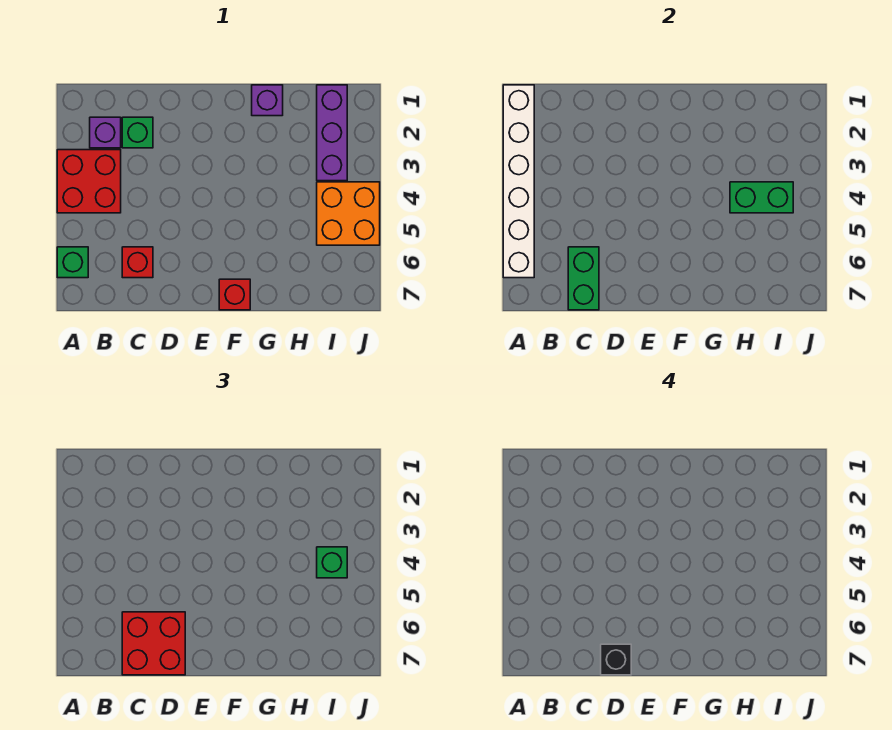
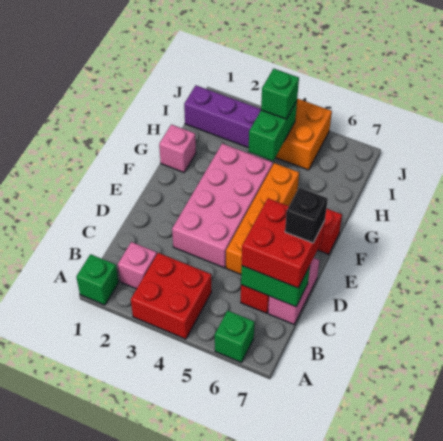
white brick A1:A6 level 2 -> none
purple brick B2 level 1 -> pink brick B2 level 1
green brick C2 level 1 -> green brick A1 level 1
none -> pink brick C7:D7 level 1
none -> pink brick D3:G4 level 1
none -> orange brick D5:G5 level 1
purple brick G1 level 1 -> pink brick G1 level 1

